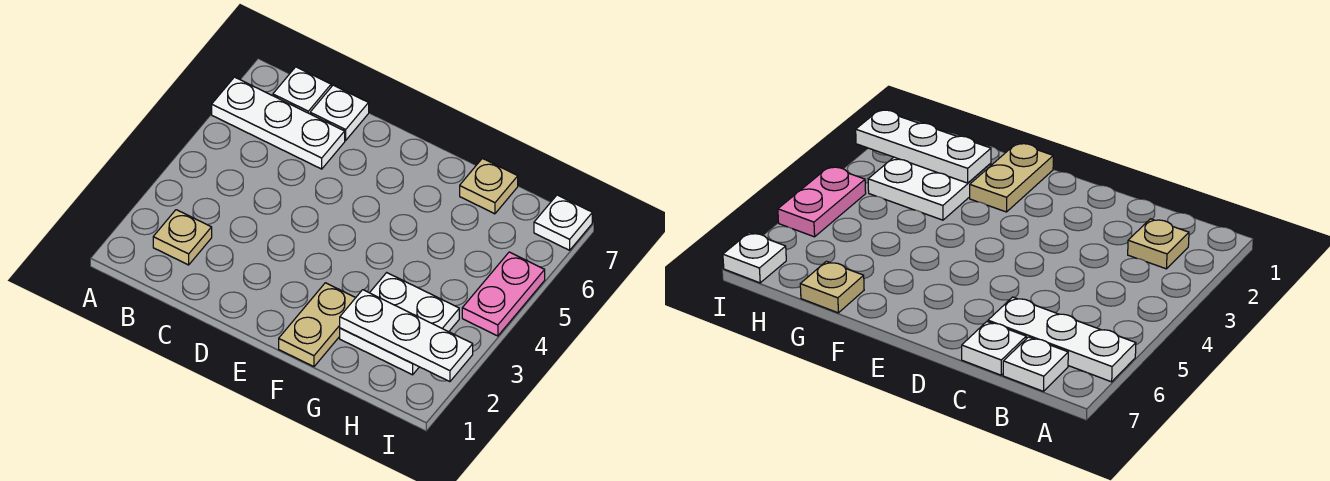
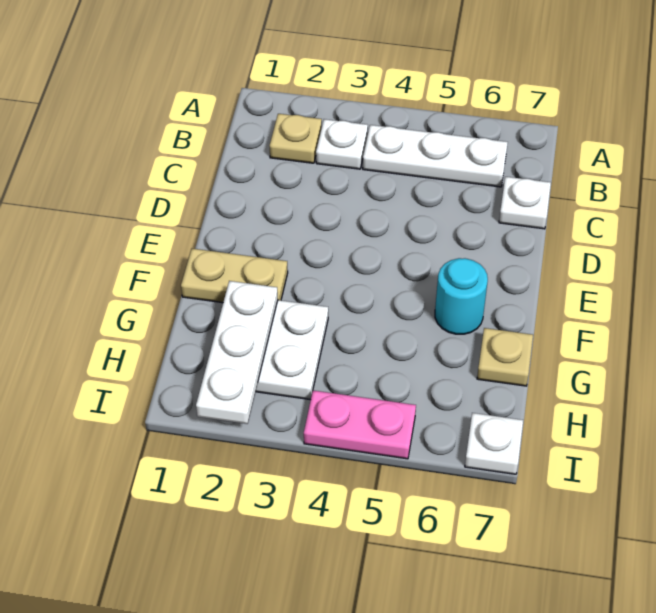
white plate A6:C6 level 1 -> white plate B4:B6 level 1
white plate B7 level 1 -> white plate B3 level 1
none -> cyan round brick F6 level 1

